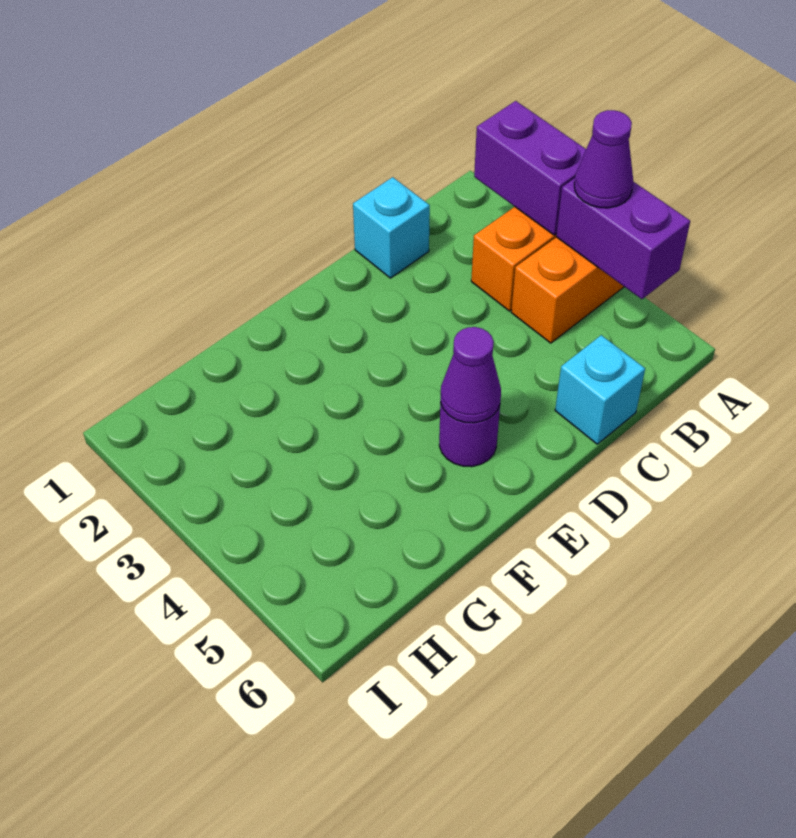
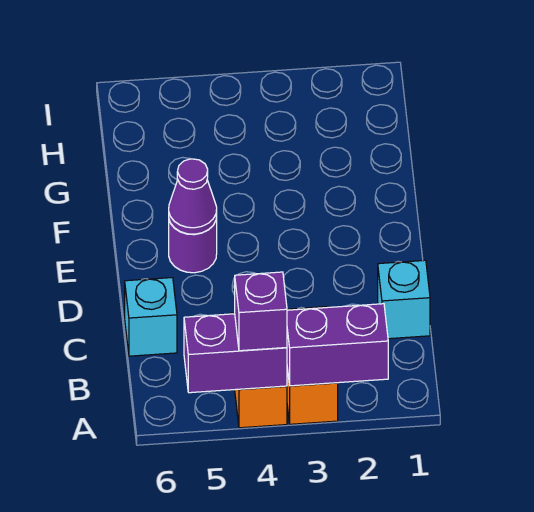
purple cone A4 level 3 -> purple brick A4 level 3

